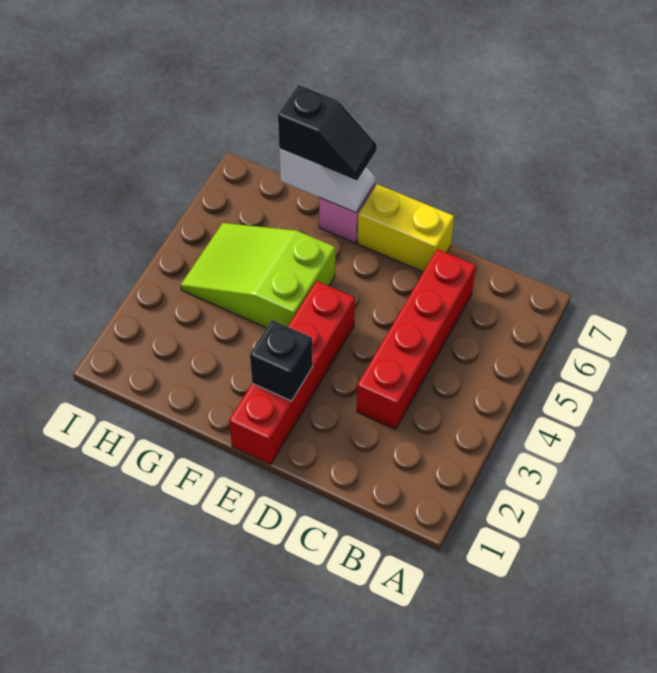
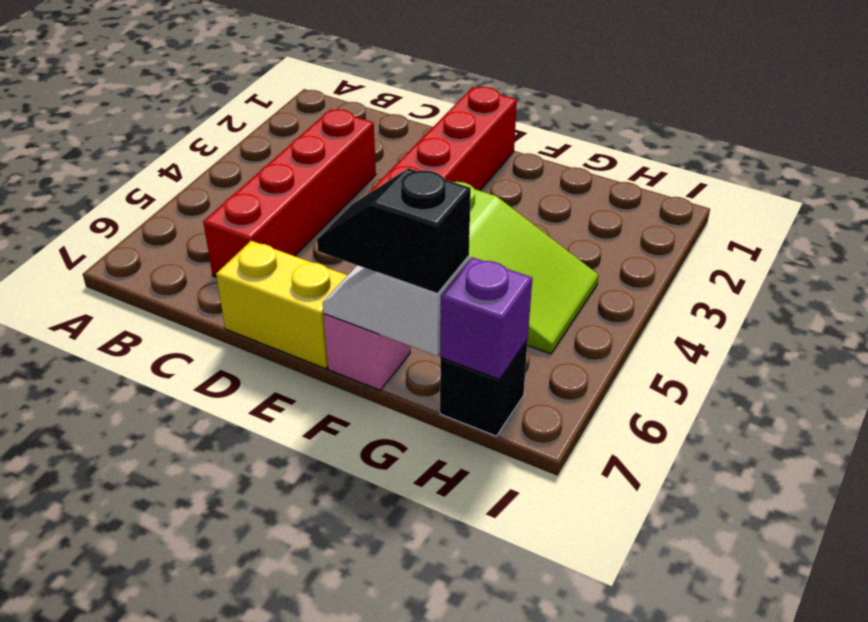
black brick E2 level 2 -> black brick H7 level 1
none -> purple brick H7 level 2

